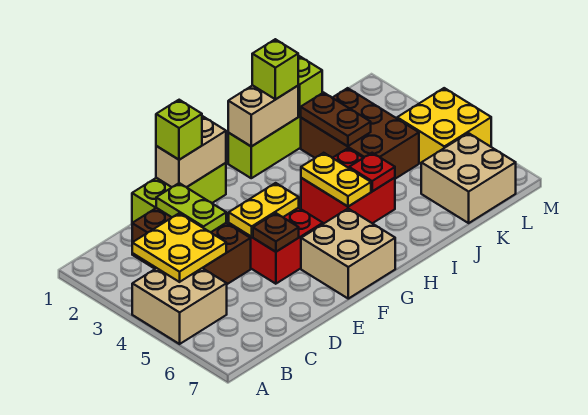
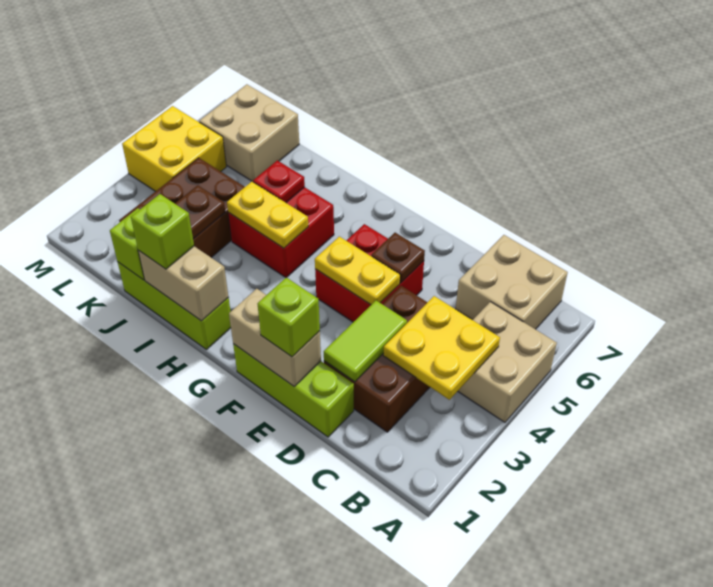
lime plate D2:D3 level 2 -> lime tile D2:D3 level 2
tan brick F6:G7 level 1 -> tan brick B6:C7 level 1
yellow plate H4:H5 level 2 -> yellow plate H4:I4 level 2

